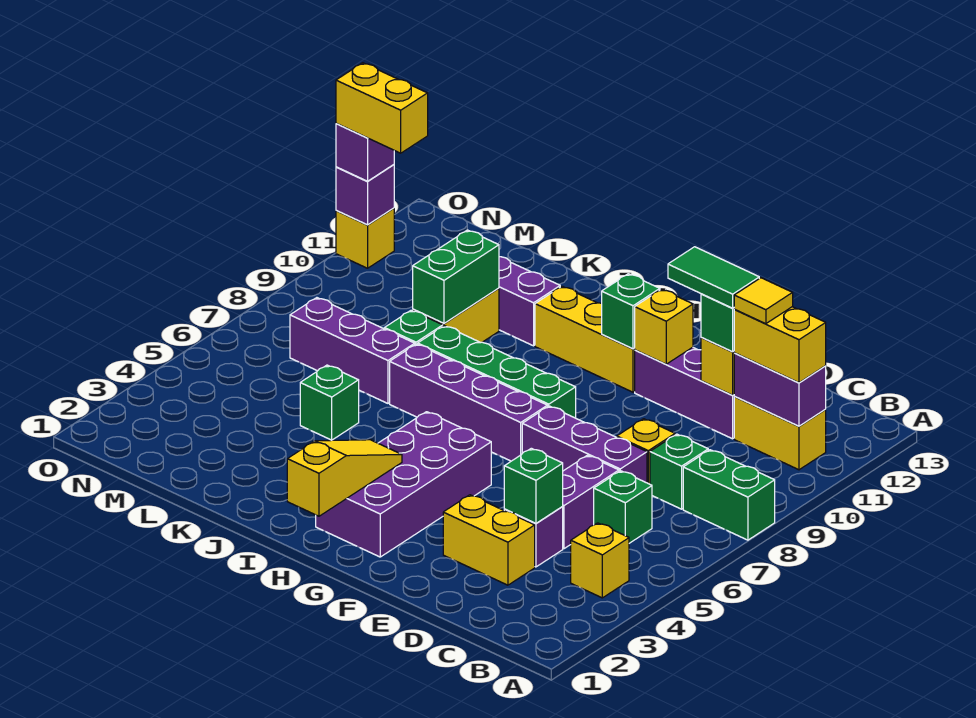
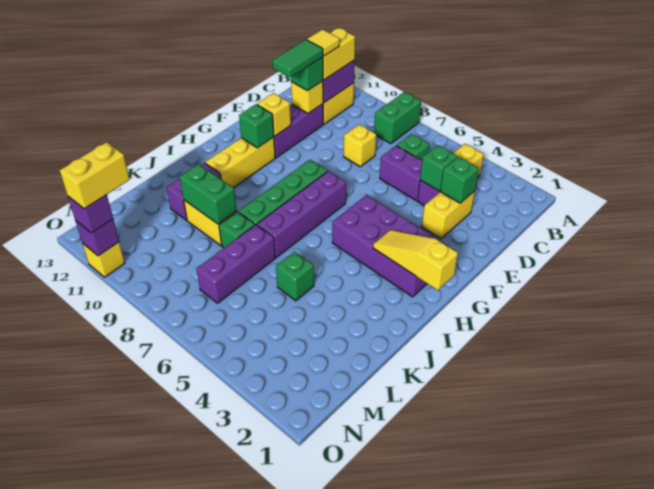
green brick C8 level 1 -> green brick D3 level 2
purple brick D7:F7 level 1 -> none

